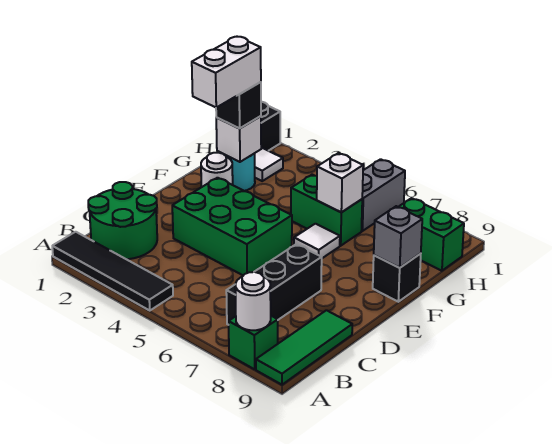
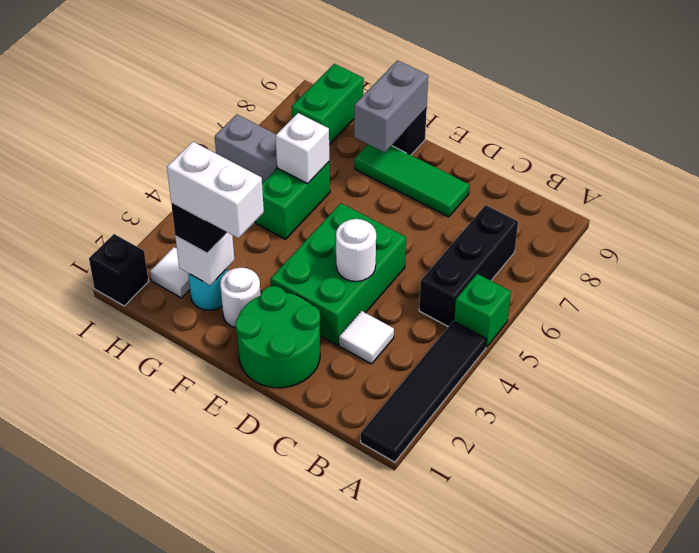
green brick A8 level 1 -> green brick A5 level 1
white round brick A8 level 2 -> white round brick D4 level 2
green tile A9:C9 level 1 -> green tile D8:F8 level 1
green round brick B1:C2 level 1 -> green round brick D1:E2 level 1
black brick B7:D7 level 1 -> black brick B5:B7 level 1
white tile F6 level 1 -> white tile C3 level 1
grey brick F9 level 2 -> grey brick F8:F9 level 2

